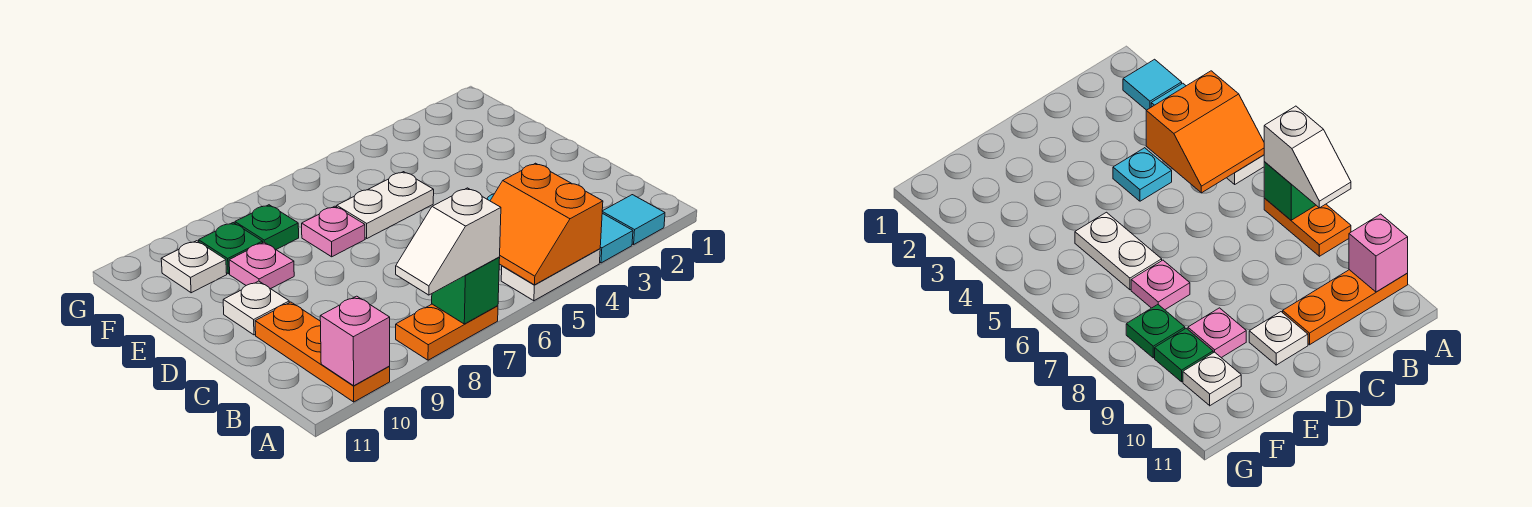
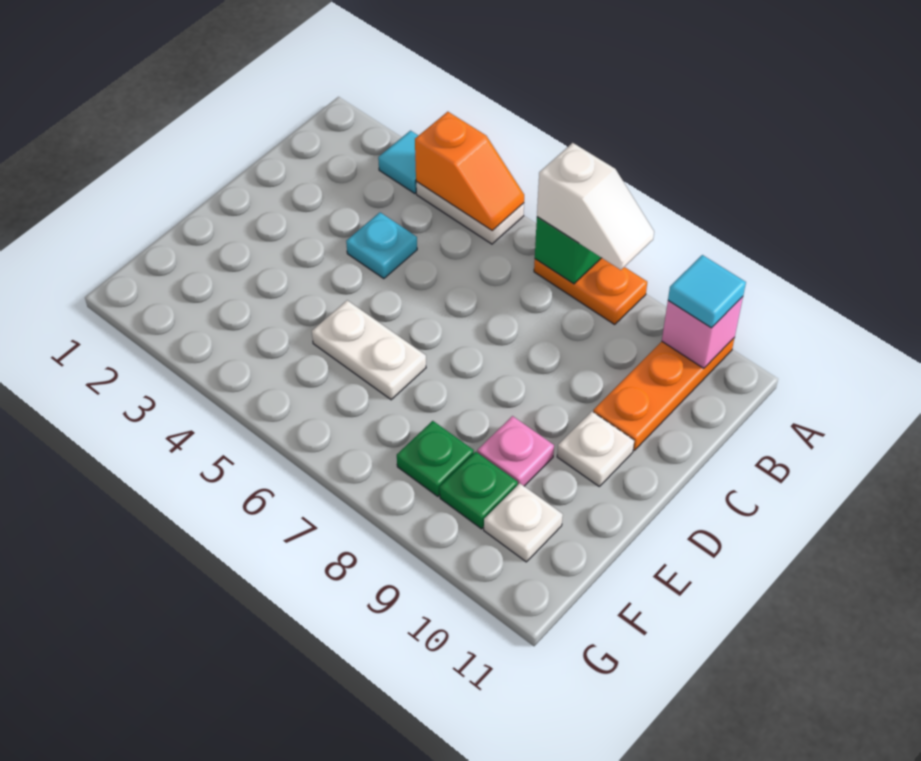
cyan tile A2 level 1 -> cyan tile A10 level 3
orange slope A4:B5 level 2 top 4 -> orange slope A4:A5 level 2 top 4
pink plate E7 level 1 -> none

